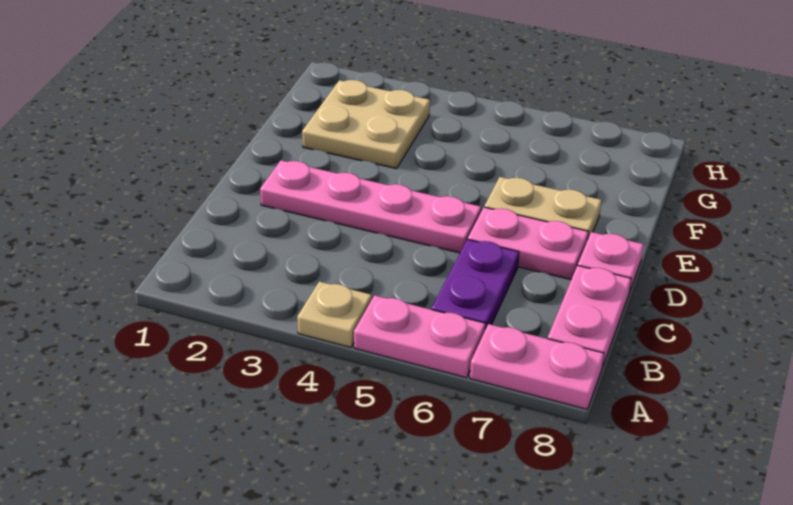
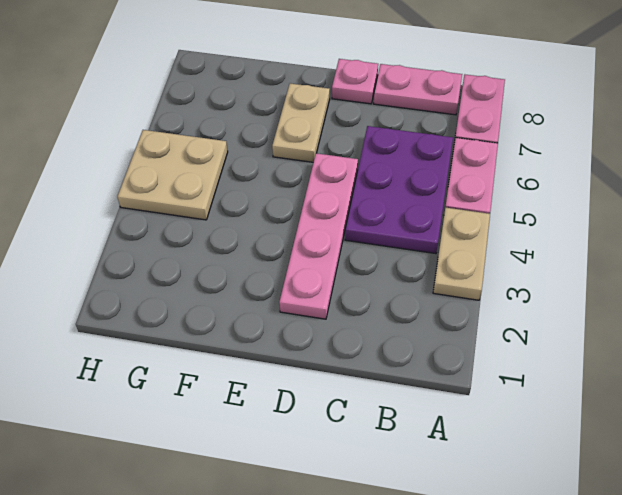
tan plate A4 level 1 -> tan plate A3:A4 level 1
purple plate B6:C6 level 1 -> purple plate B4:C6 level 1
pink plate D6:D7 level 1 -> none
tan plate F2:G3 level 1 -> tan plate G4:H5 level 1

